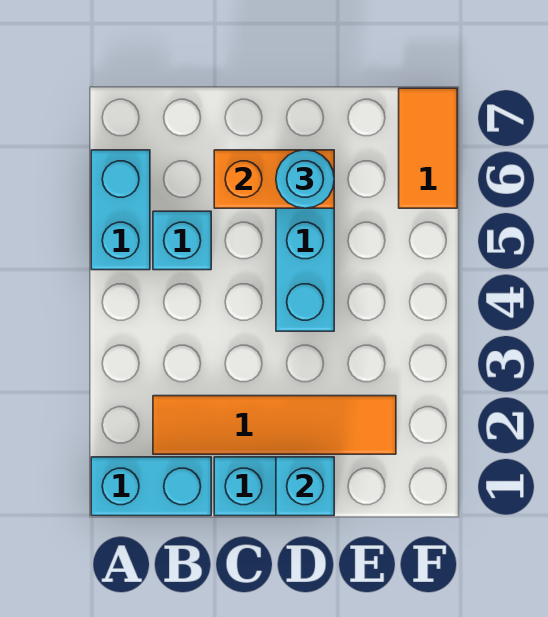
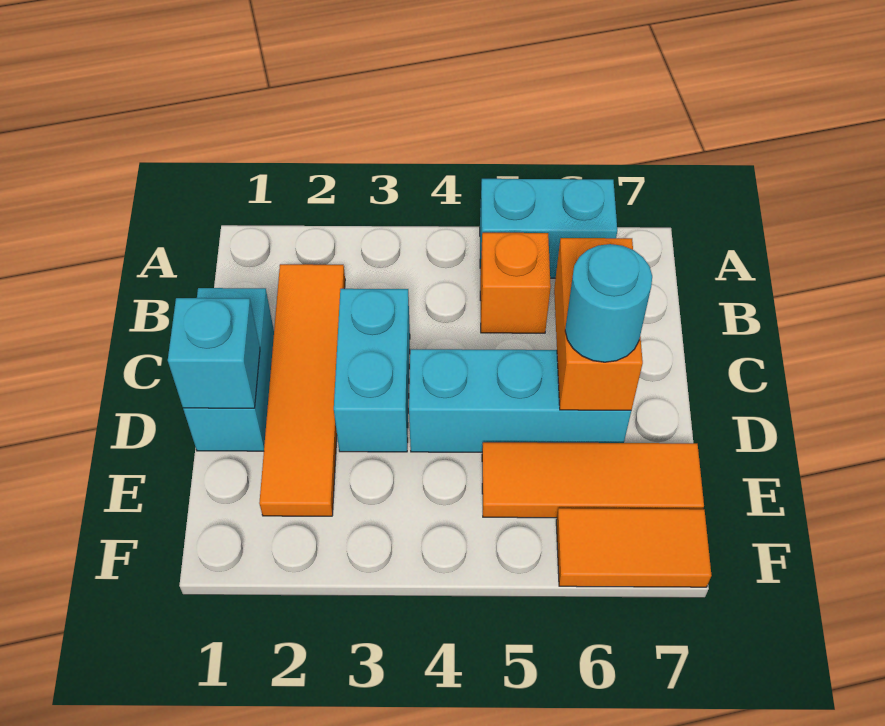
cyan brick A1:B1 level 1 -> cyan brick C3:D3 level 1
cyan brick B5 level 1 -> orange brick B5 level 1
none -> orange tile E5:E7 level 1

